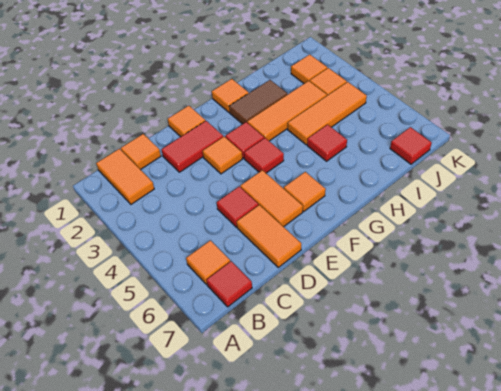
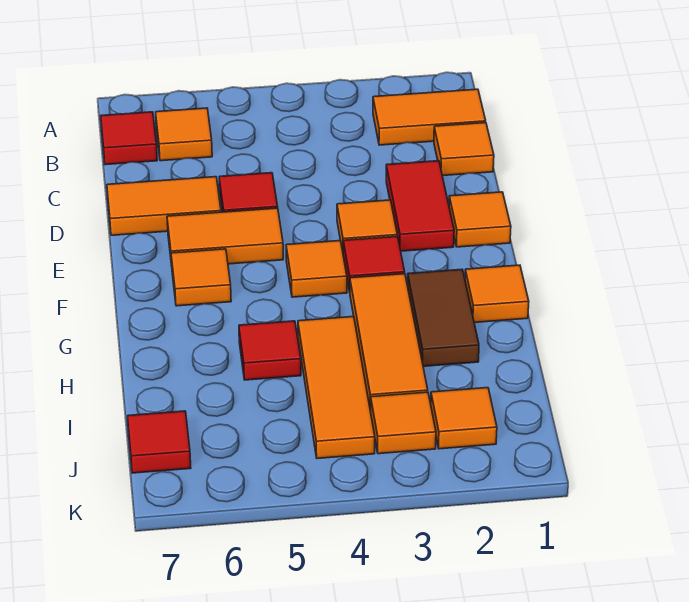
red tile F4 level 1 -> orange tile F4 level 1

